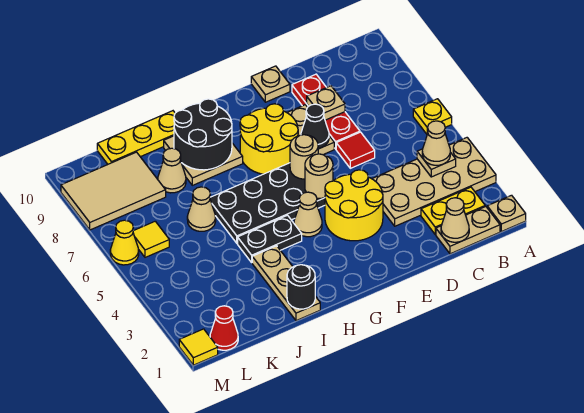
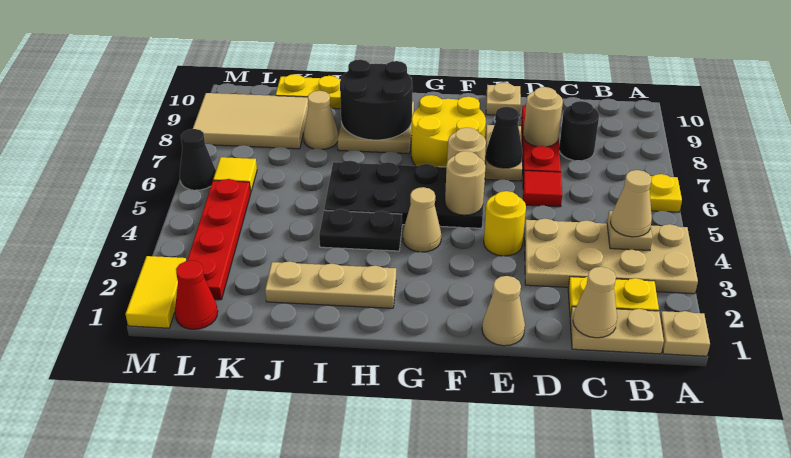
tan plate D8 level 2 -> tan round brick D8 level 2
yellow round brick E3:F4 level 1 -> yellow round brick E4 level 1
tan plate I1:I3 level 1 -> tan plate H2:J2 level 1
black round brick I1 level 2 -> black round brick C8 level 1
tan cone J6 level 1 -> tan cone E1 level 1
none -> red plate L2:L5 level 1
yellow tile M1 level 1 -> yellow tile M1:M2 level 1
yellow cone M6 level 1 -> black cone M6 level 1

